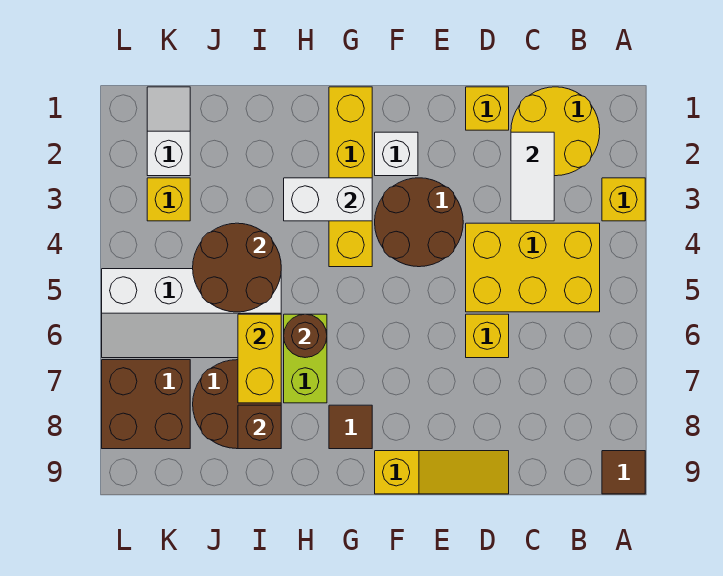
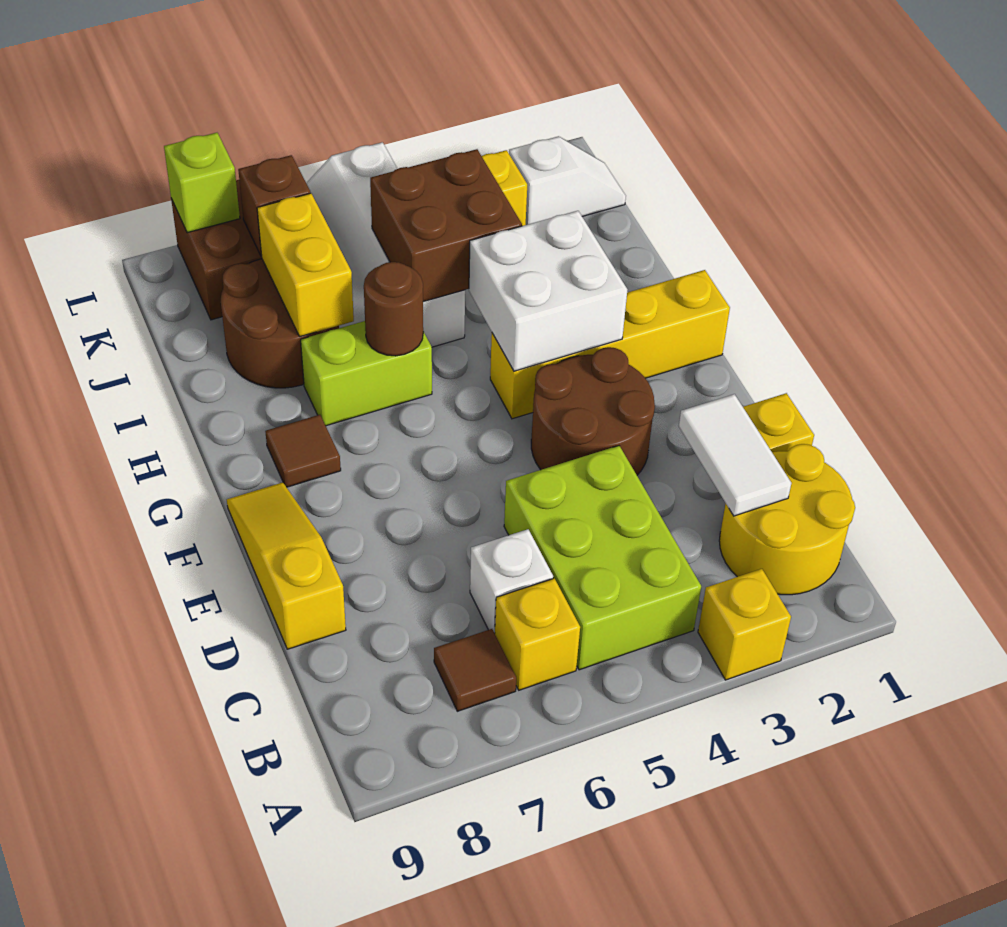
brown tile A9 level 1 -> brown tile B7 level 1
yellow brick B4:D5 level 1 -> lime brick B4:D5 level 1
white tile C2:C3 level 2 -> white tile C2:D2 level 2
yellow brick D6 level 1 -> yellow brick B6 level 1
yellow slope D9:F9 level 1 top F -> yellow slope D9:F9 level 1 top D
white brick F2 level 1 -> white brick C6 level 1
white brick G3:H3 level 2 -> white brick G3:H4 level 2
brown round brick I4:J5 level 2 -> brown brick I4:J5 level 2
yellow brick I6:I7 level 2 -> yellow brick I7:J7 level 2
brown brick I8 level 2 -> brown brick K7 level 2
none -> lime brick L8 level 2

